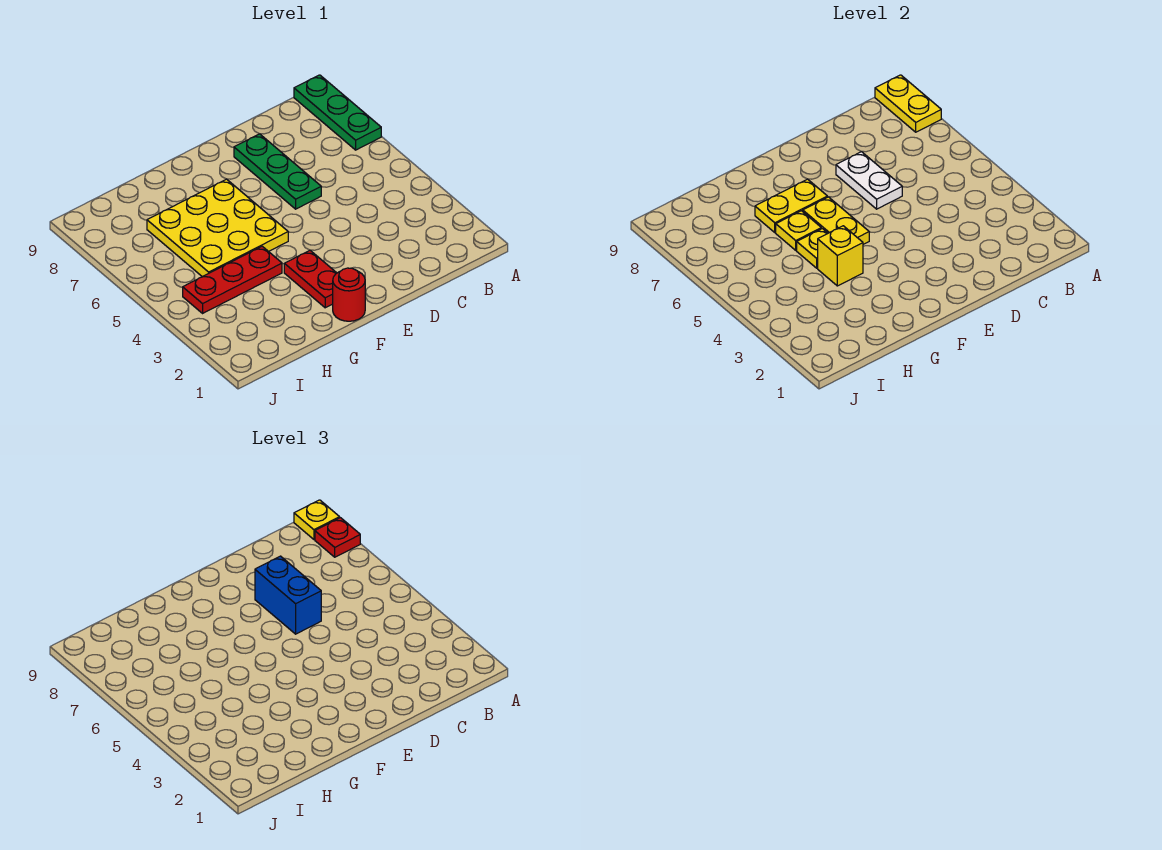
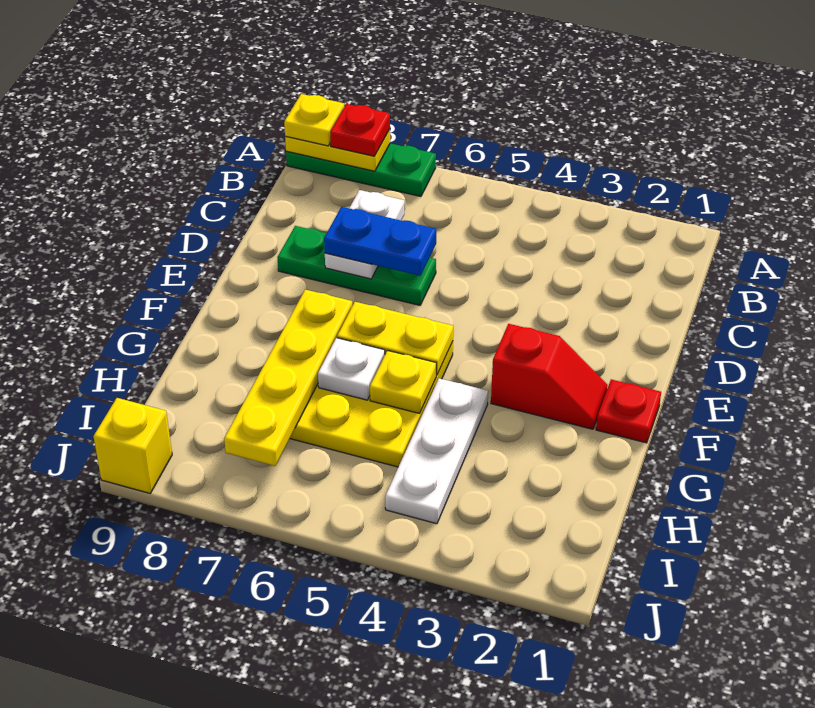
white plate D6:D7 level 2 -> white plate C7:D7 level 2
blue brick D6:D7 level 3 -> blue plate D6:D7 level 3
red round brick F1 level 1 -> red plate F1 level 1
red plate F2:F3 level 1 -> red slope F2:F3 level 1 top 3
yellow plate F7:G7 level 2 -> yellow plate F7:I7 level 2
red plate G4:I4 level 1 -> white plate G4:I4 level 1
yellow brick G4 level 2 -> yellow brick J9 level 1
yellow plate G6 level 2 -> white plate G6 level 2

